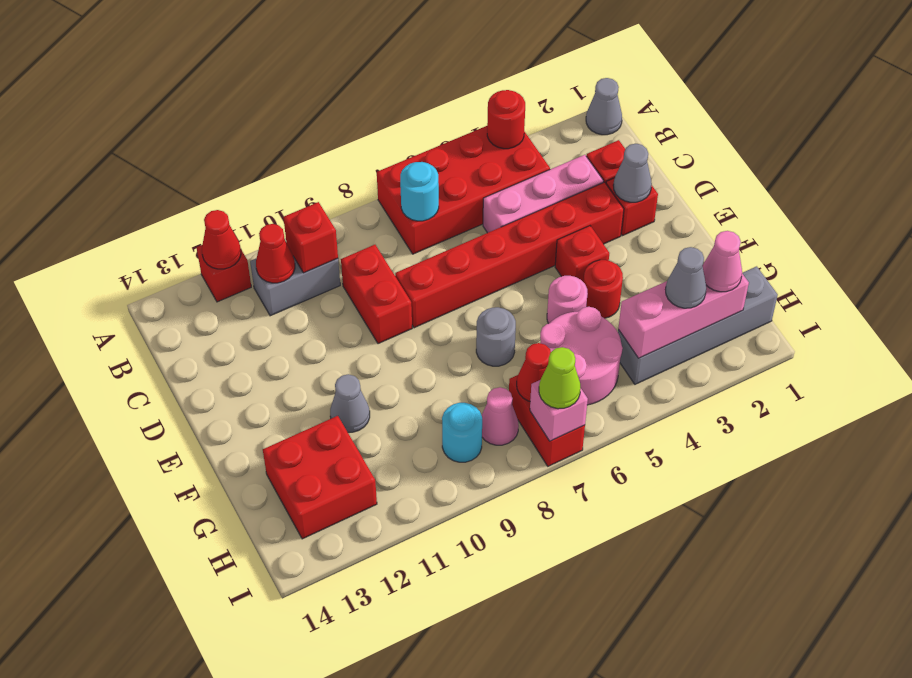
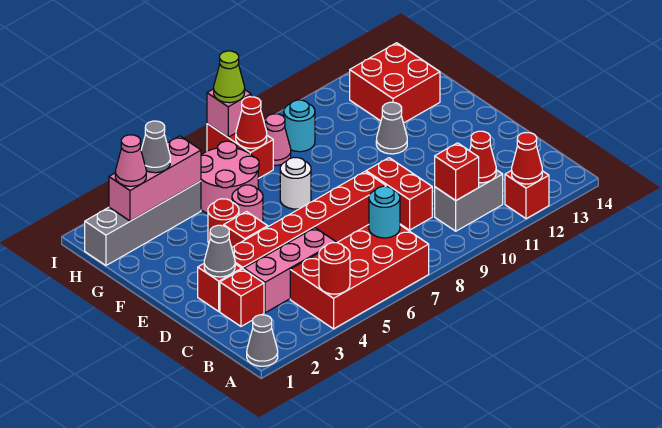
grey round brick F7 level 1 -> white round brick F7 level 1

